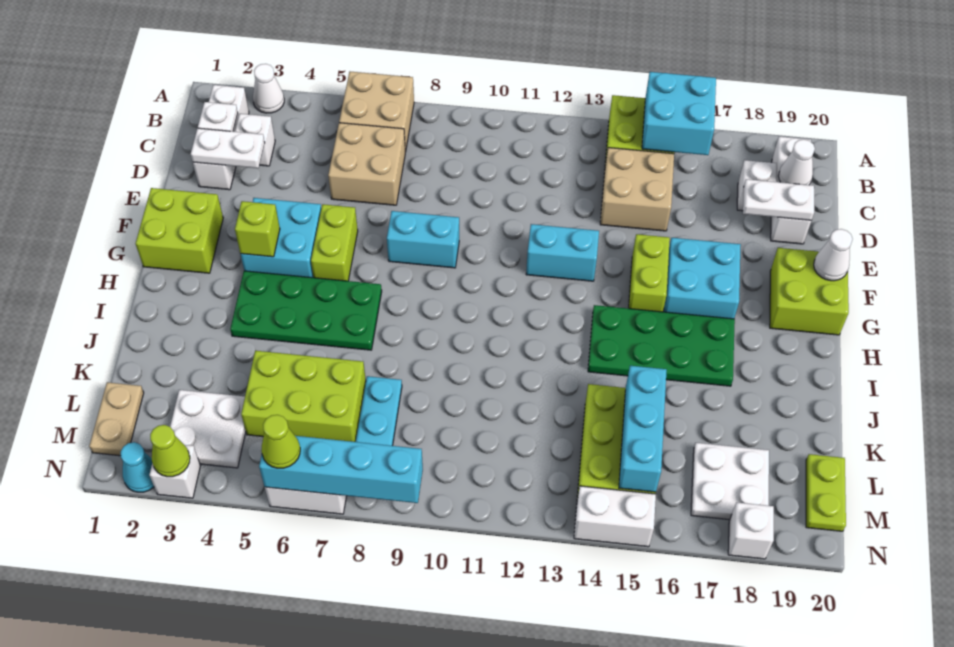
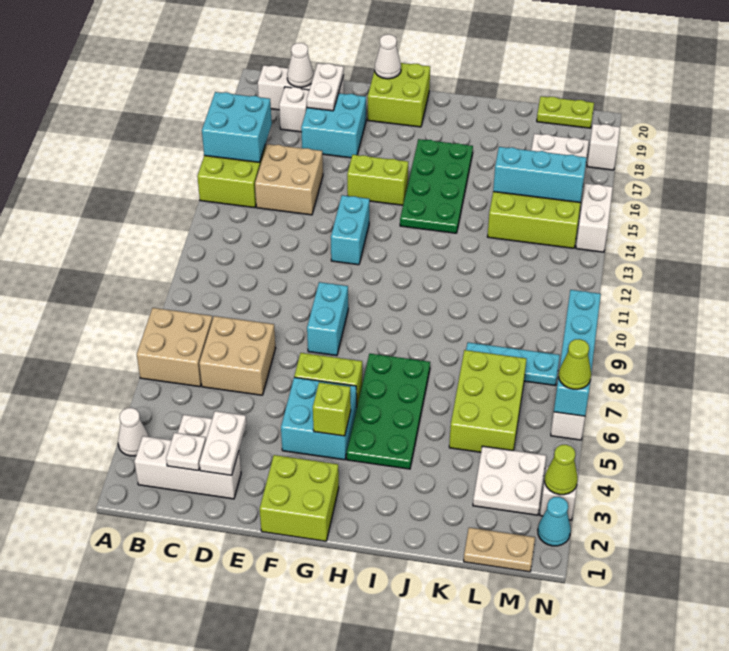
cyan brick F16:G17 level 1 -> cyan brick D17:E18 level 1

